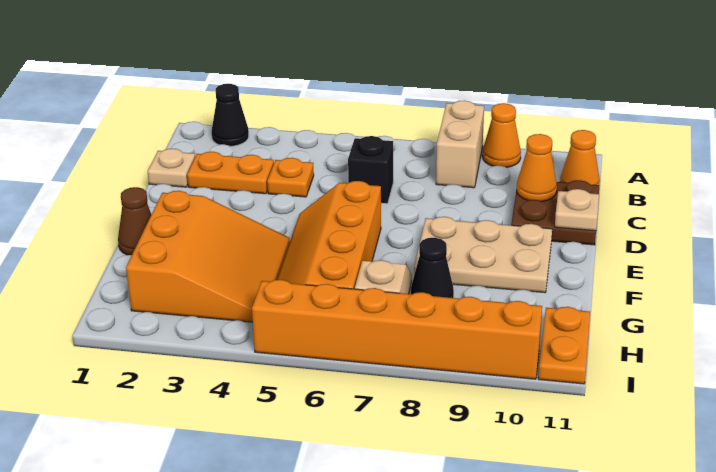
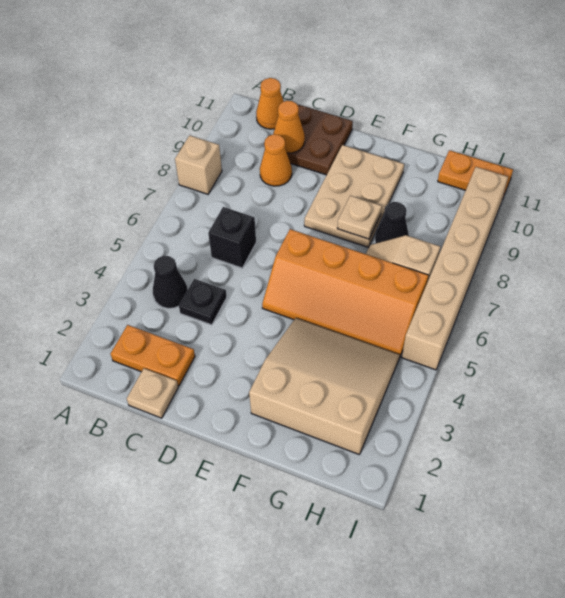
black cone A2 level 1 -> black cone B4 level 1
tan brick A8:B8 level 1 -> tan brick A8 level 1
orange cone A9 level 1 -> orange cone C9 level 1
orange plate C2:C3 level 1 -> orange plate B2:C2 level 1
orange plate C4 level 1 -> black plate C4 level 1
tan plate D11 level 2 -> tan plate F8 level 2
brown cone F1 level 1 -> none
orange slope F2:H4 level 1 top 2 -> tan slope F2:H4 level 1 top 2
orange brick I5:I10 level 1 -> tan brick I5:I10 level 1

